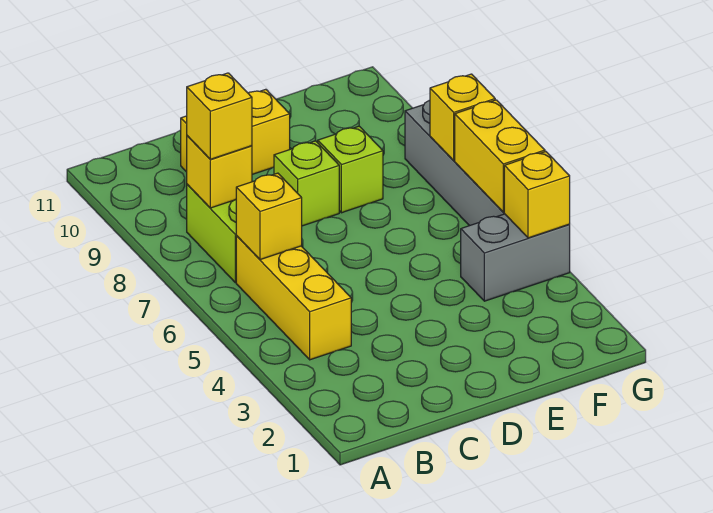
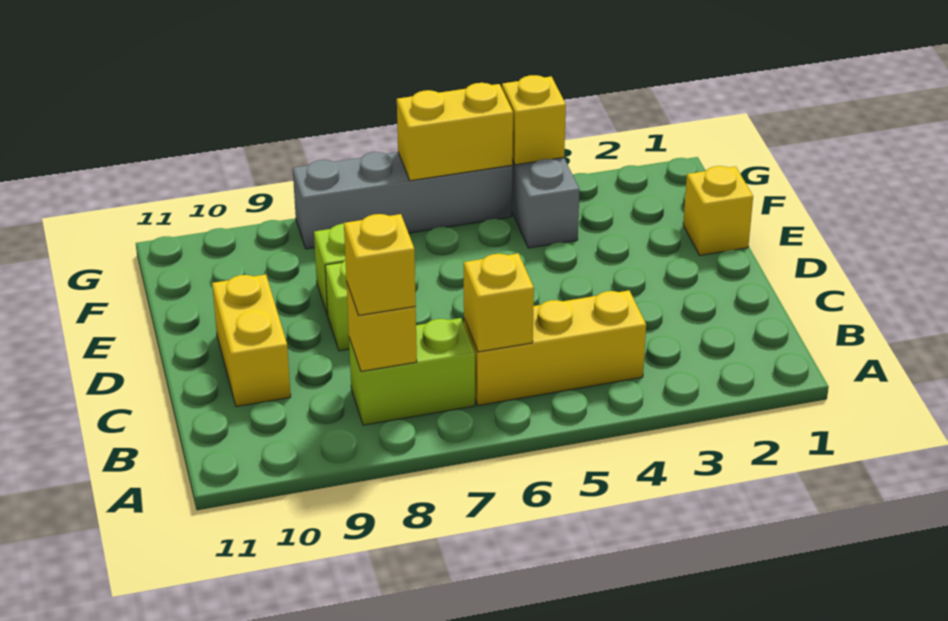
yellow brick G7 level 2 -> yellow brick E1 level 1

